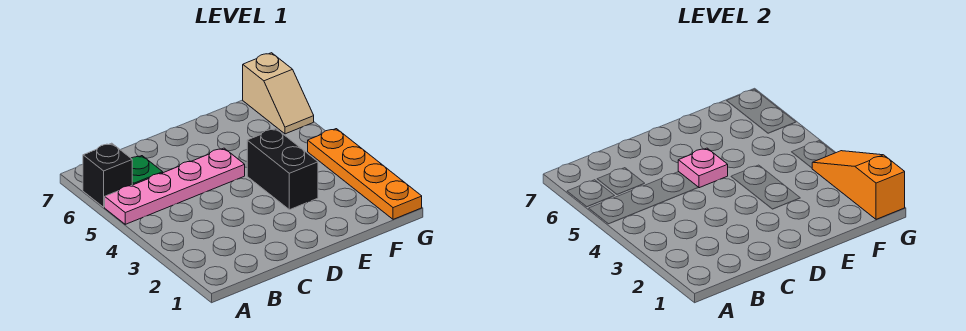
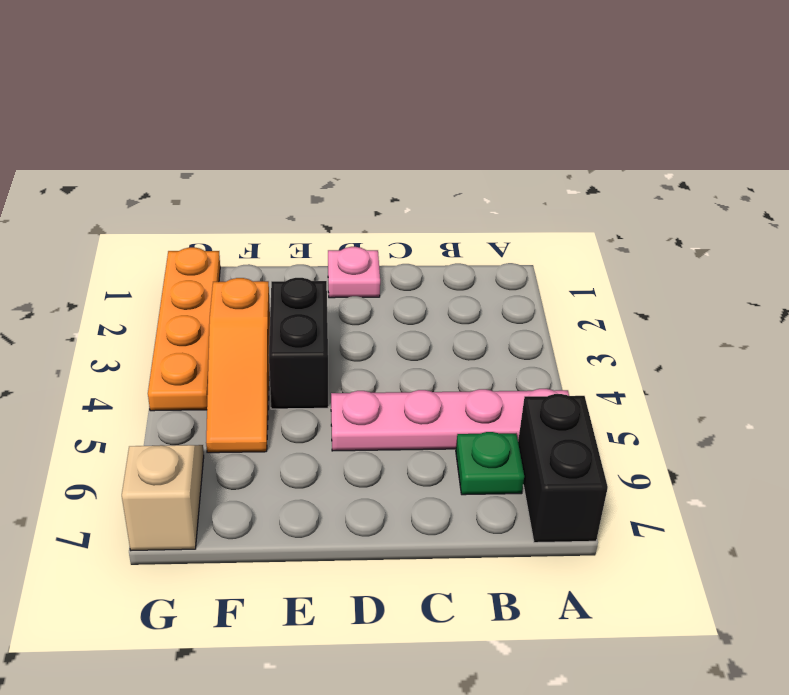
black brick A6 level 1 -> black brick A6:A7 level 1
pink plate D5 level 2 -> pink plate D1 level 1
orange slope G1:G3 level 2 top 1 -> orange slope F3:F5 level 1 top 3

